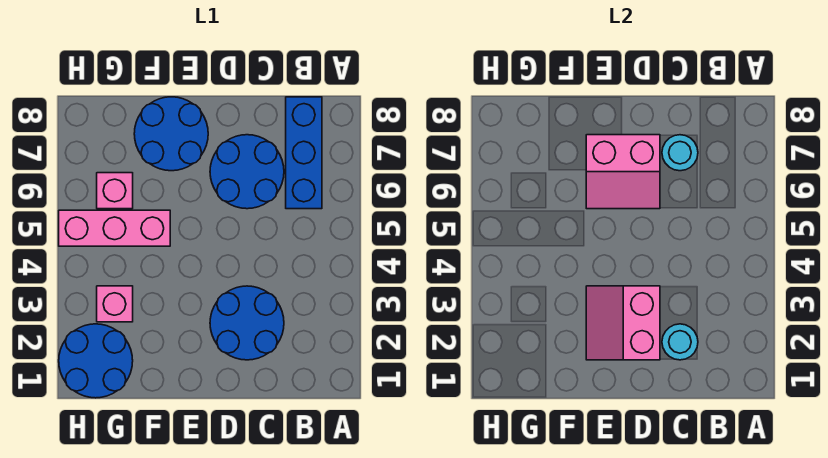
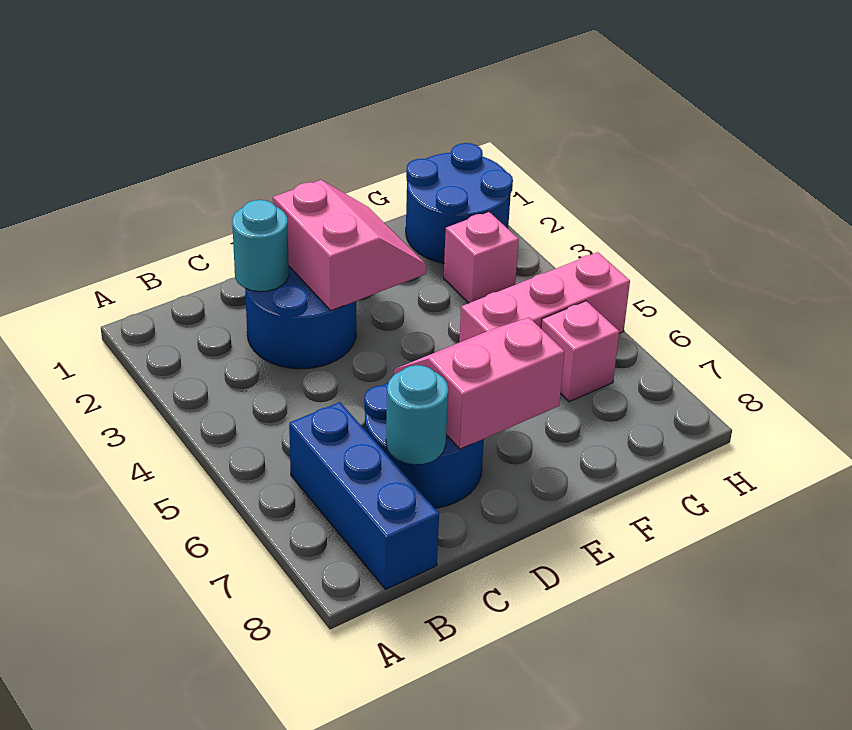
blue round brick E7:F8 level 1 -> none

